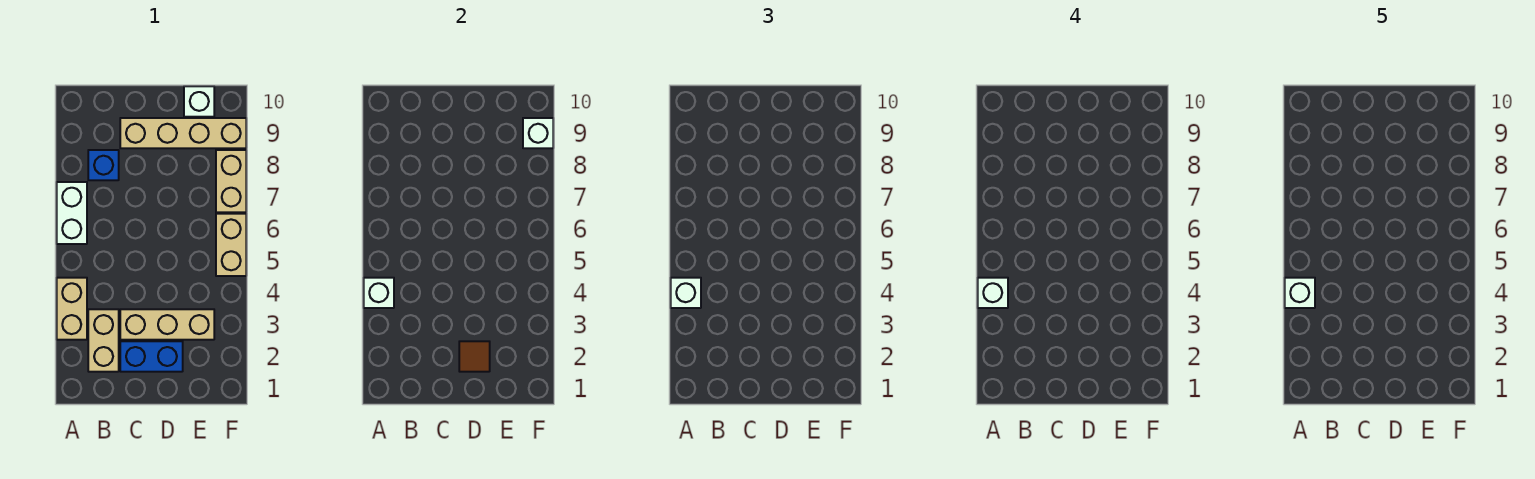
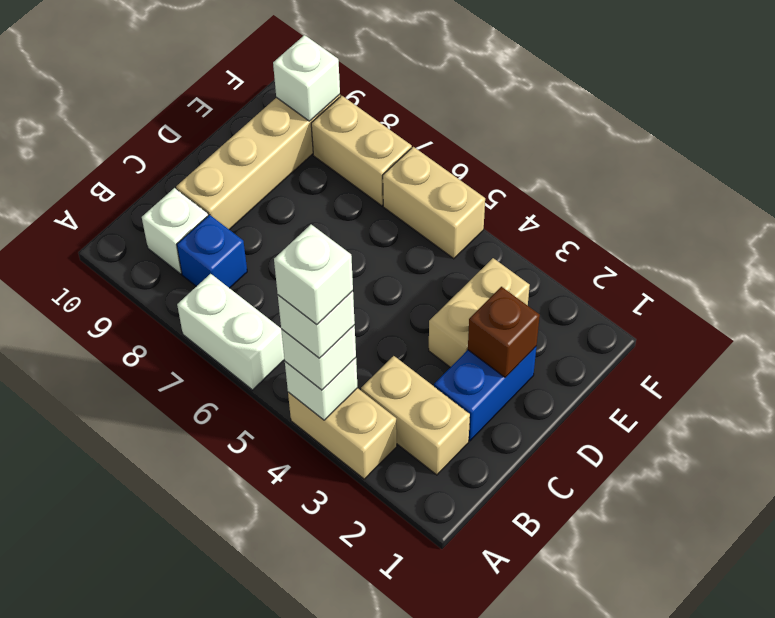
tan brick C3:E3 level 1 -> tan brick D3:E3 level 1
brown tile D2 level 2 -> brown brick D2 level 2
white brick E10 level 1 -> white brick B9 level 1

